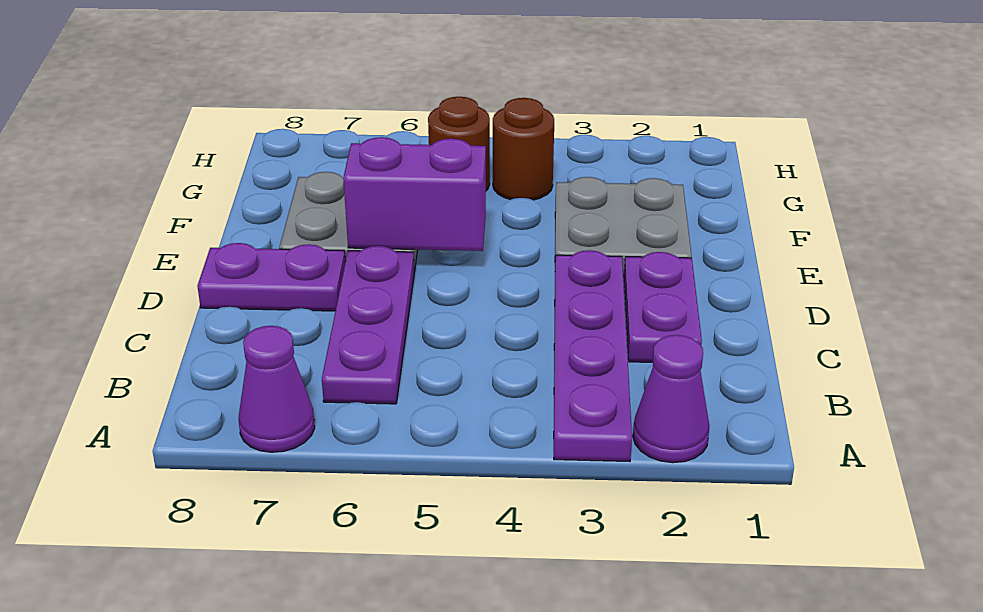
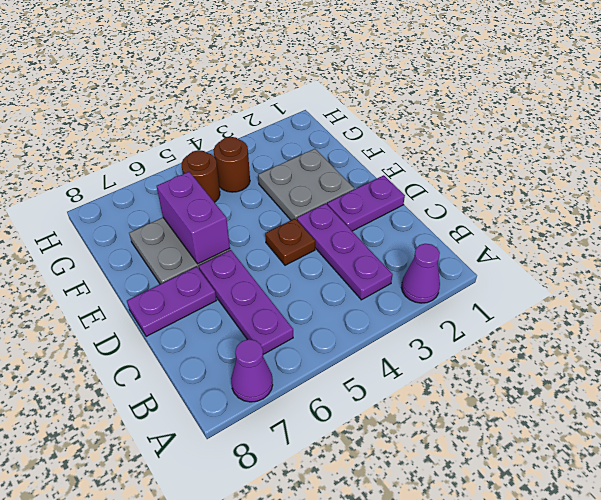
purple plate A3:D3 level 1 -> purple plate B3:D3 level 1
purple plate C2:D2 level 1 -> purple plate D1:D2 level 1
none -> brown plate D4 level 1
purple brick E5:E6 level 2 -> purple brick E6:F6 level 2

